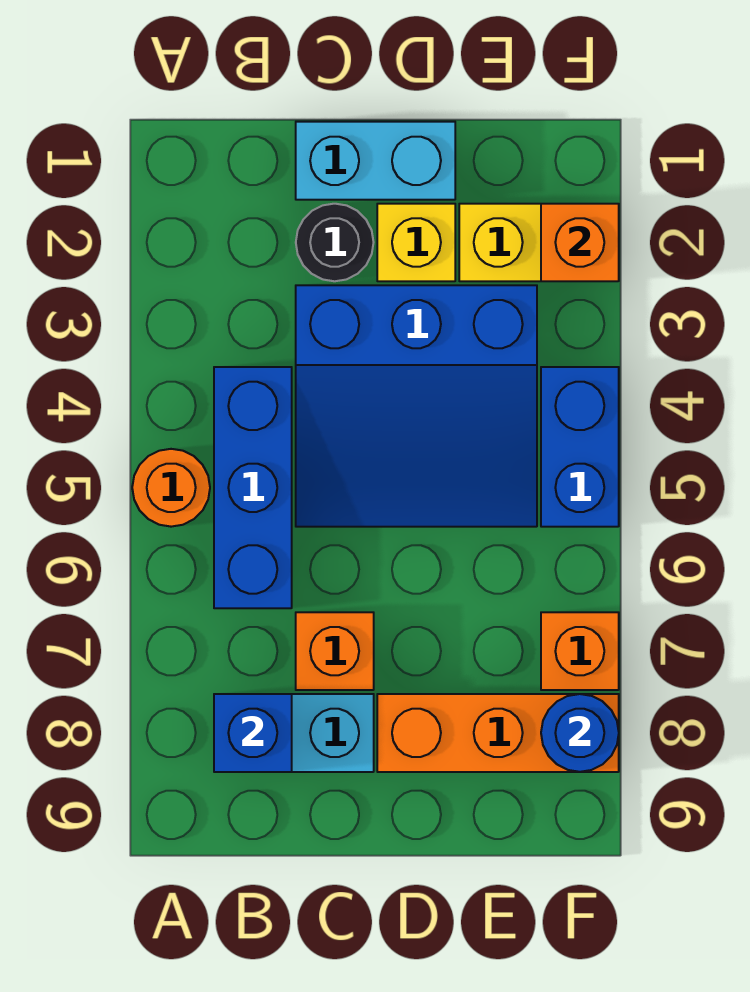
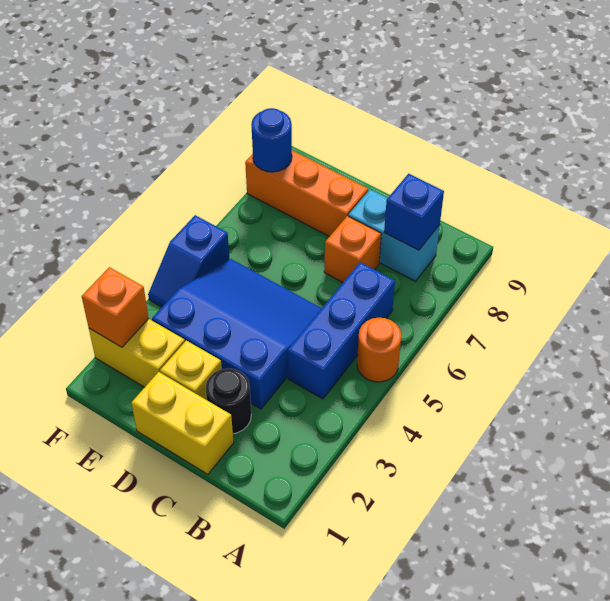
cyan brick C1:D1 level 1 -> yellow brick C1:D1 level 1
blue brick F4:F5 level 1 -> blue slope F4:F5 level 1 top 5
orange brick F7 level 1 -> none

